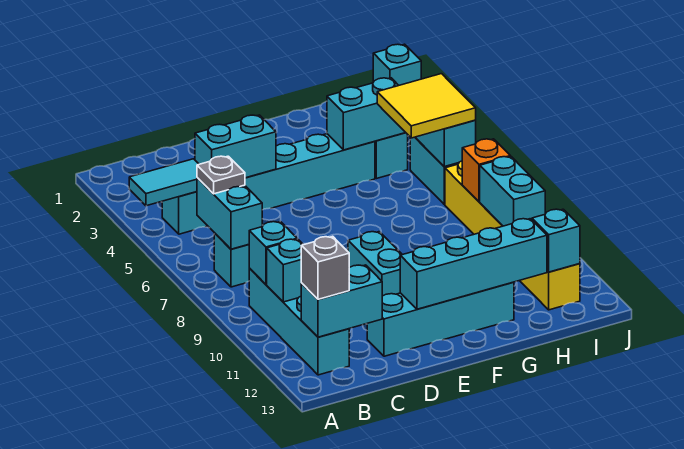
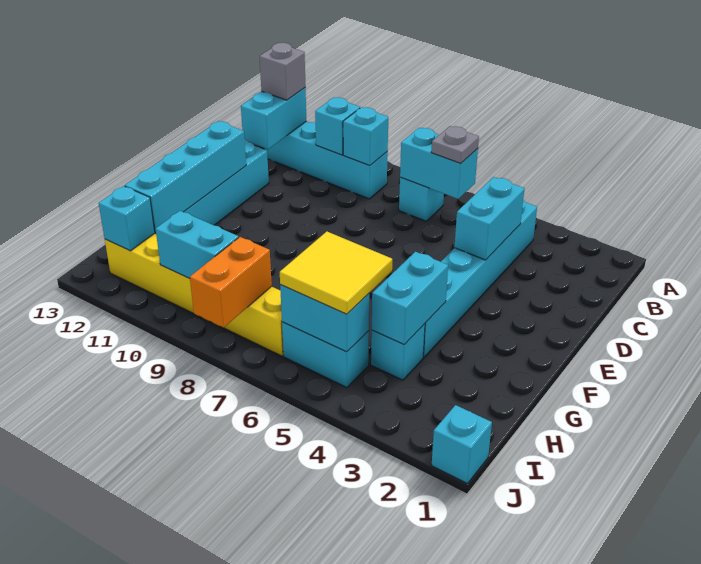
cyan tile A4:B4 level 2 -> none
cyan brick E9:E10 level 1 -> none
orange brick I8 level 2 -> orange brick I8:J8 level 2

